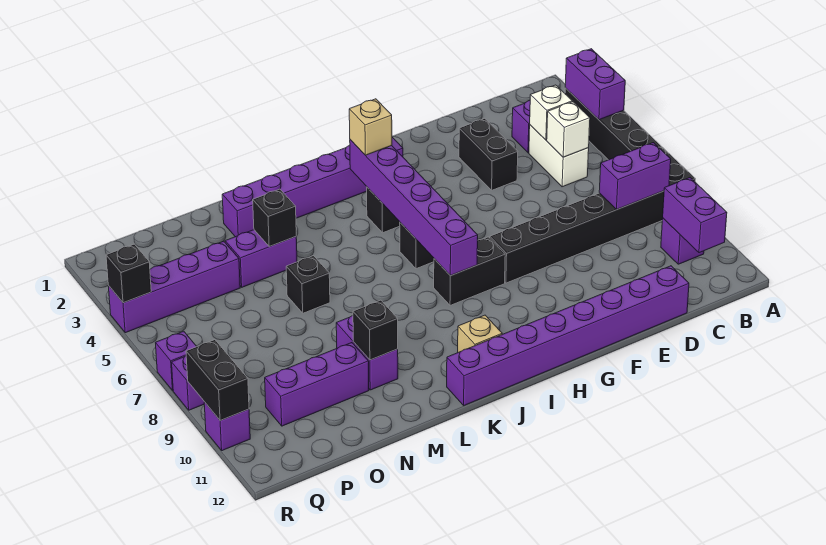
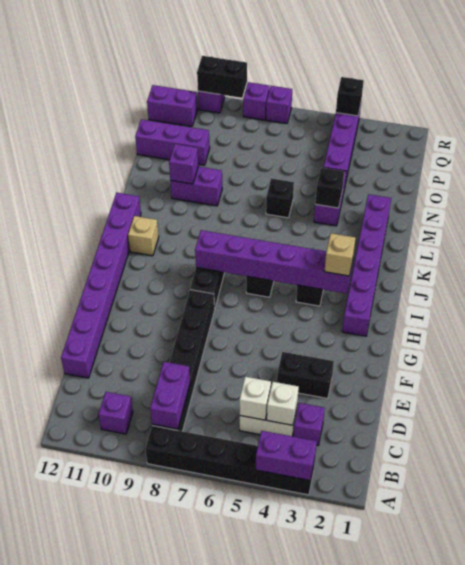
purple brick B10:B11 level 2 -> purple brick Q11:Q12 level 1
black brick M10 level 2 -> purple brick M10 level 2
purple brick N10:P10 level 1 -> purple brick O10:O12 level 1

